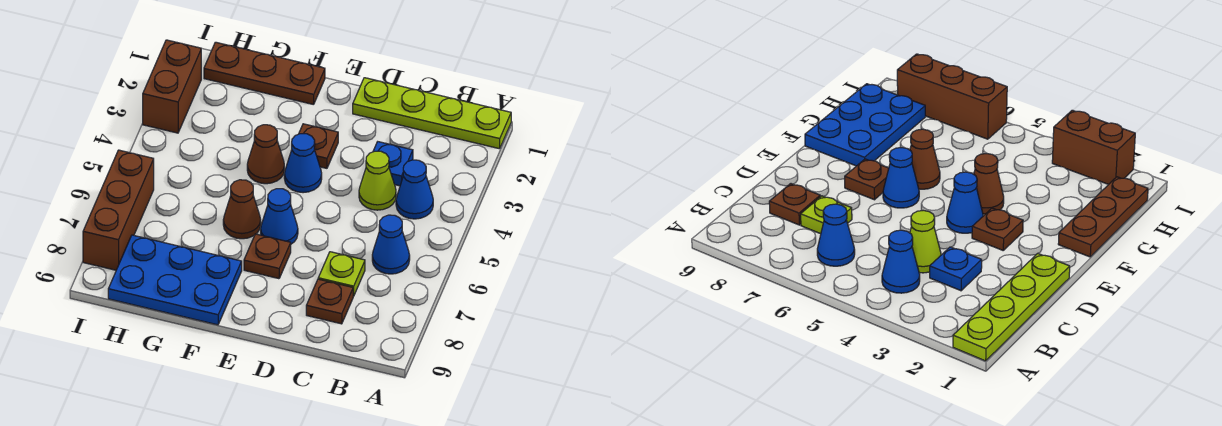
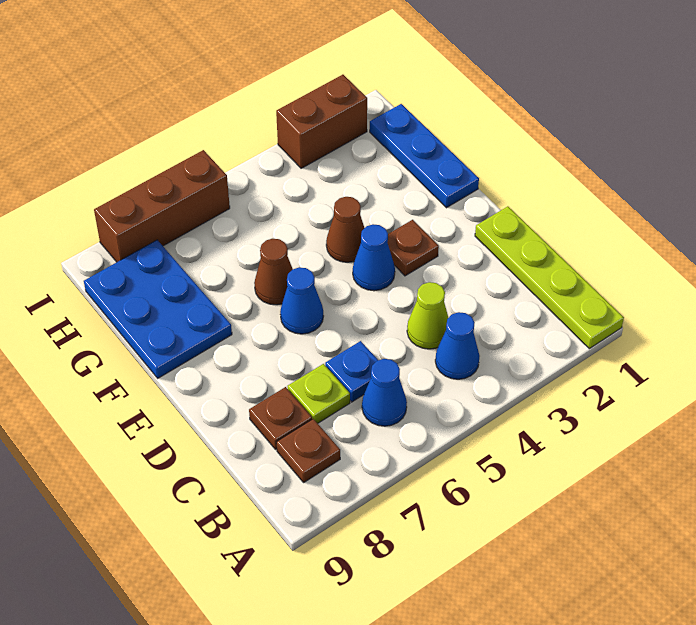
blue plate C3 level 1 -> blue plate C6 level 1
brown plate E7 level 1 -> brown plate B8 level 1
brown plate F1:H1 level 1 -> blue plate F1:H1 level 1

